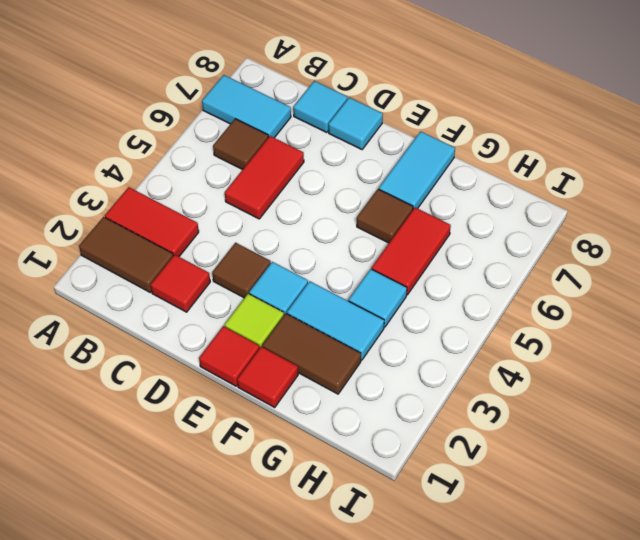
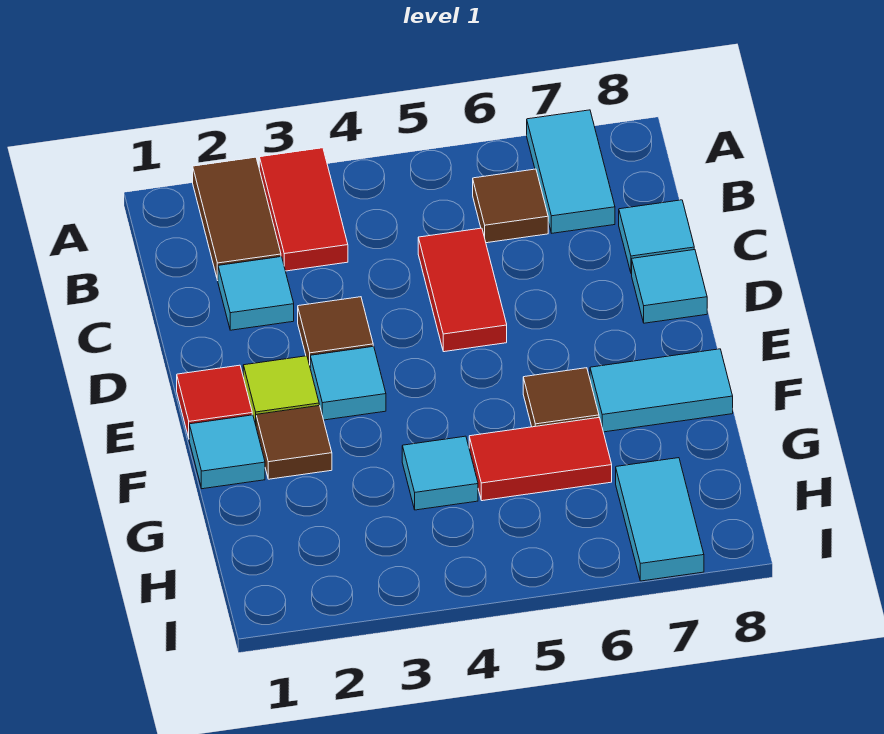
red tile C2 level 1 -> cyan tile C2 level 1
red tile C5:C6 level 1 -> red tile C5:D5 level 1
red tile F1 level 1 -> cyan tile F1 level 1
brown tile F2:G2 level 1 -> brown tile F2 level 1
cyan tile F3:G3 level 1 -> cyan tile H7:I7 level 1

